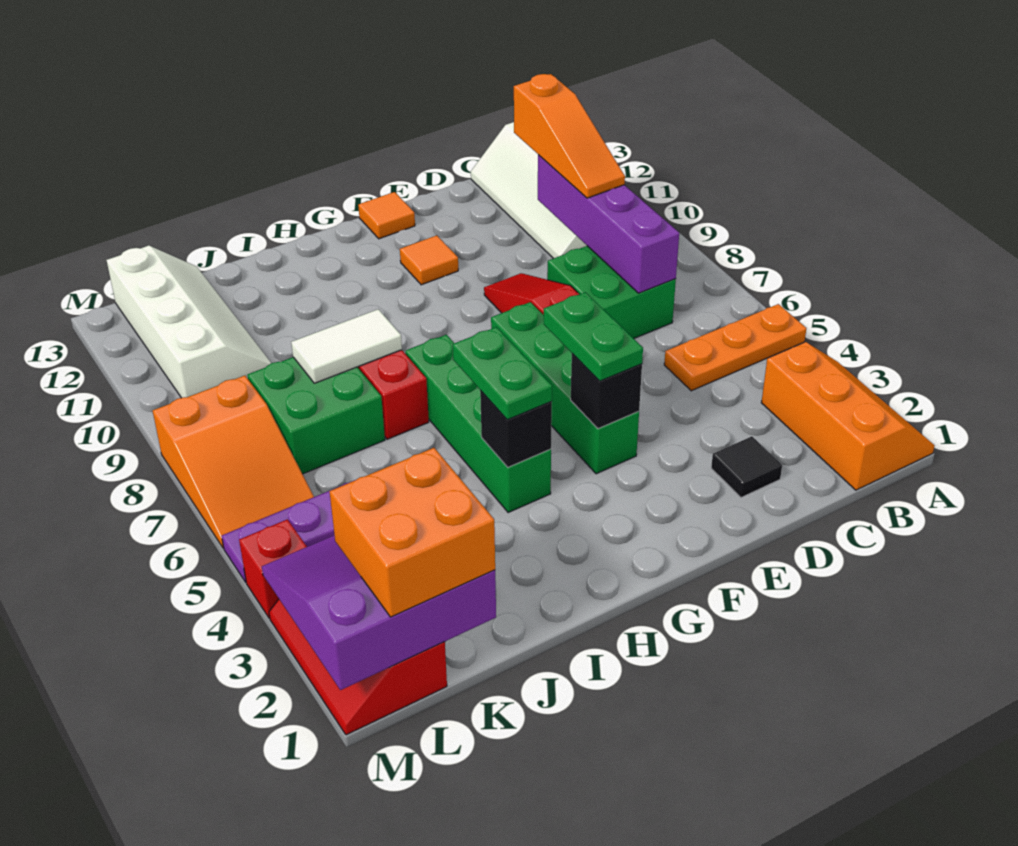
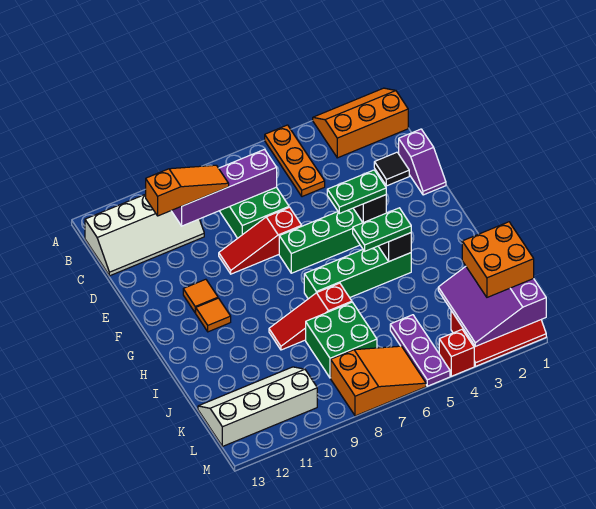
none -> purple slope D1:E1 level 1 top D
orange tile F13 level 1 -> orange tile G11 level 1
white tile I8:J8 level 2 -> none

